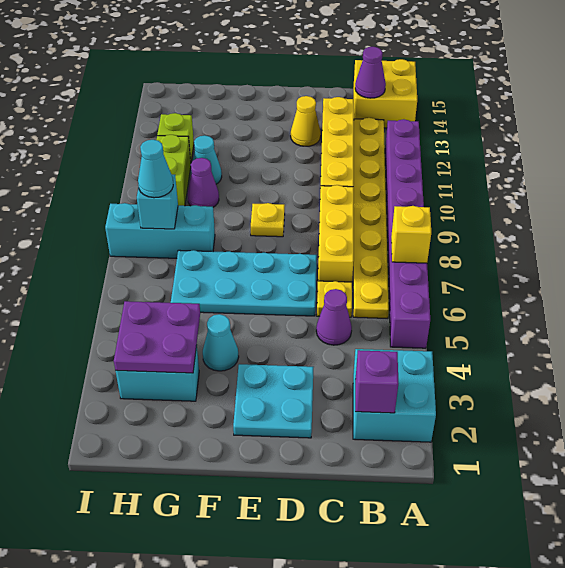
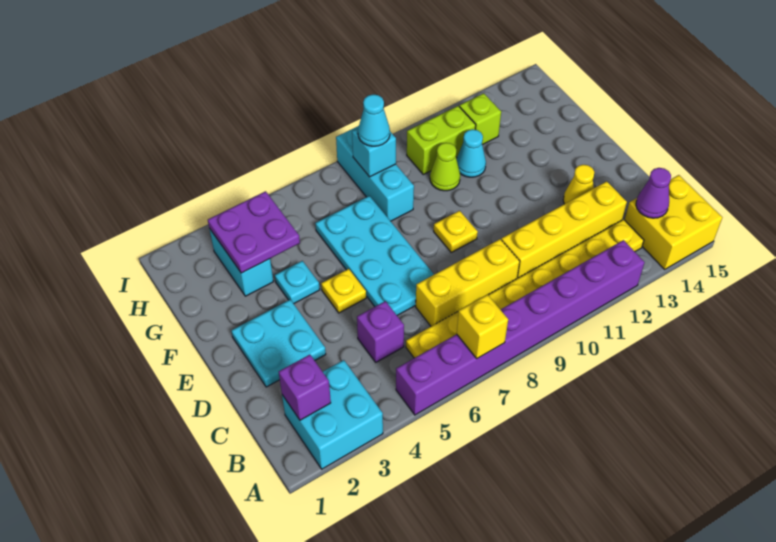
purple cone C5 level 1 -> purple brick C5 level 1
yellow plate C6 level 1 -> yellow plate E5 level 1
cyan cone F4 level 1 -> cyan plate F4 level 1
purple cone G10 level 1 -> lime cone G10 level 1

